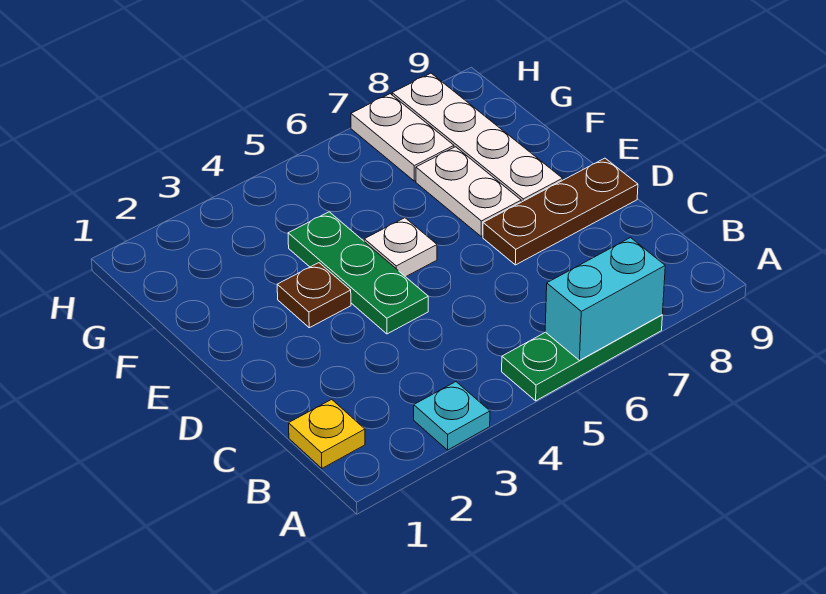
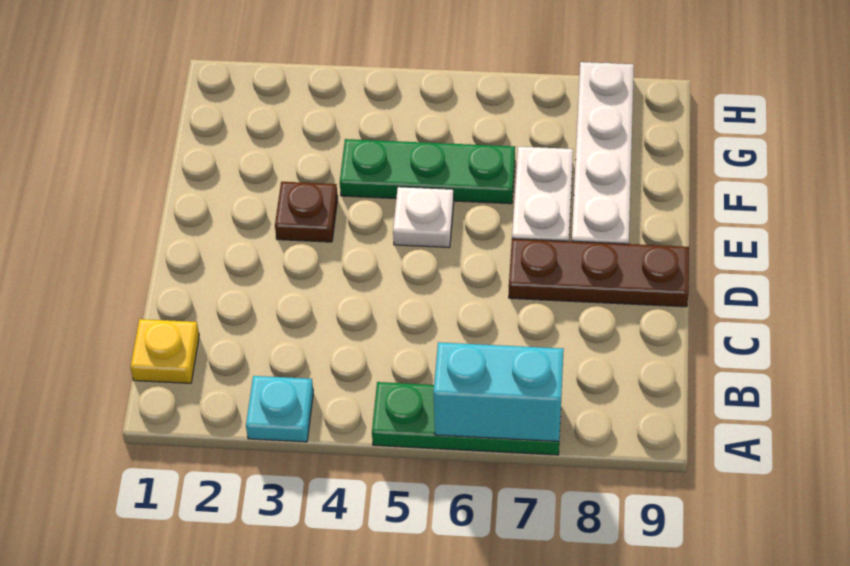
green plate D4:F4 level 1 -> green plate F4:F6 level 1
white plate G7:H7 level 1 -> none

